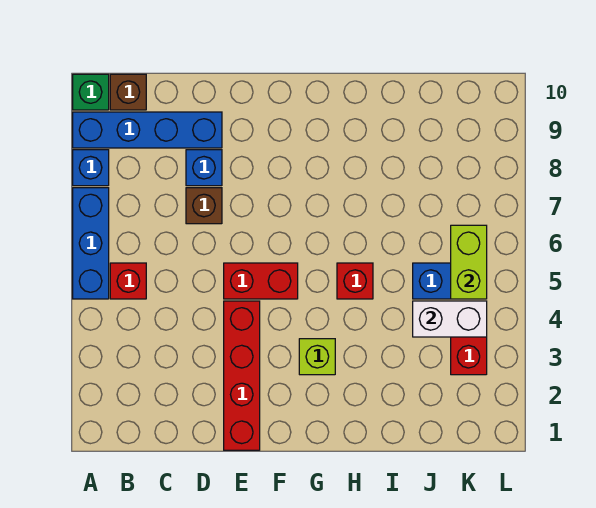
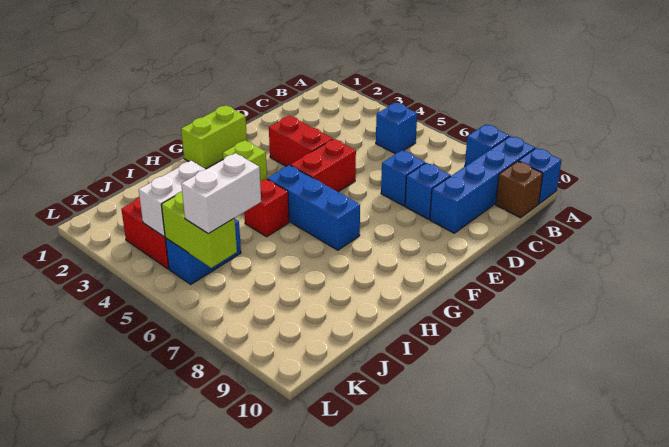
blue brick A5:A7 level 1 -> blue brick G5:G7 level 1
green brick A10 level 1 -> blue brick A10 level 1
red brick B5 level 1 -> blue brick B5 level 1
brown brick D7 level 1 -> blue brick D7 level 1
red brick E1:E4 level 1 -> red brick E3:E4 level 1
none -> lime brick F1:G1 level 1
none -> white brick J6:K6 level 3

